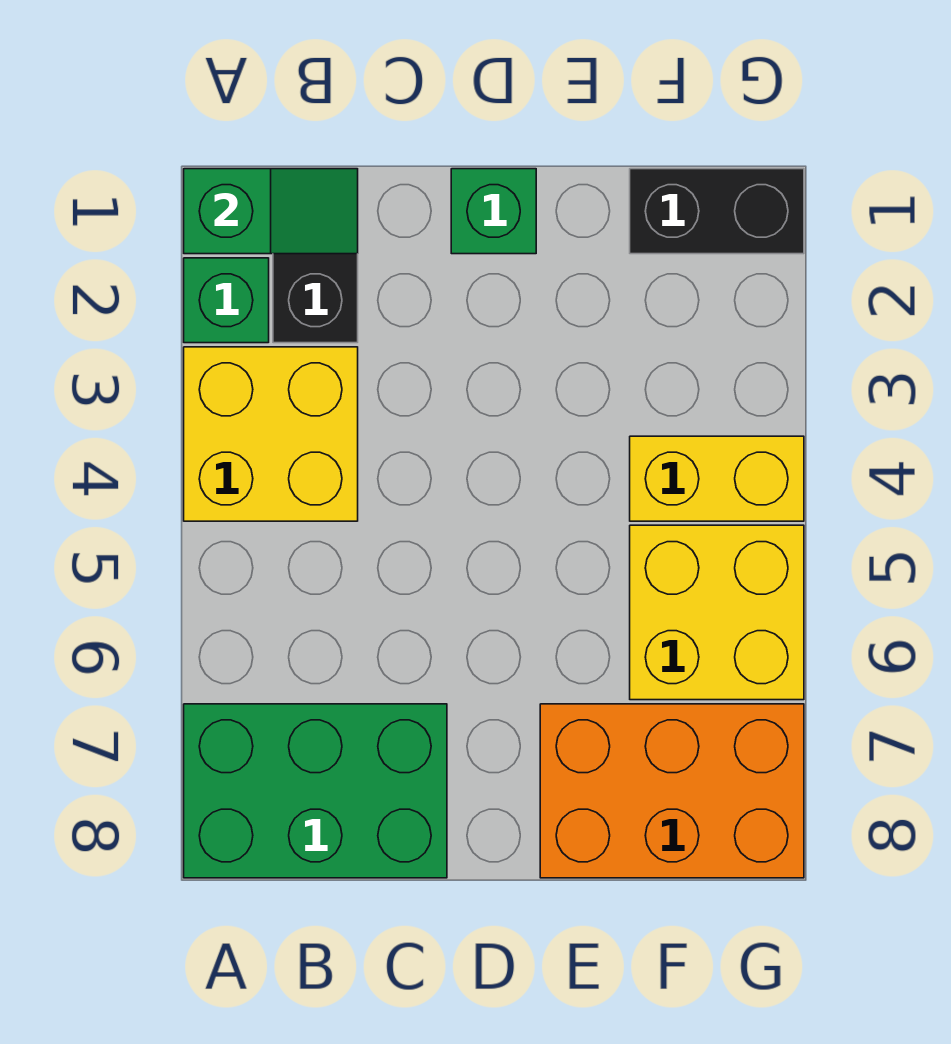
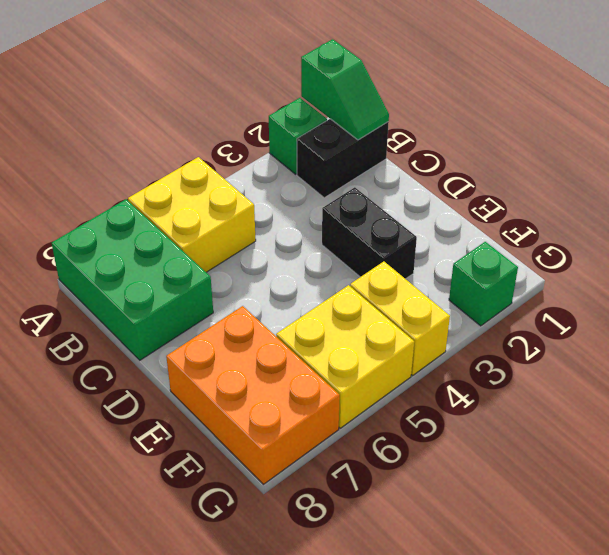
yellow brick A3:B4 level 1 -> yellow brick A5:B6 level 1
green brick D1 level 1 -> green brick G2 level 1
black brick F1:G1 level 1 -> black brick D3:E3 level 1

